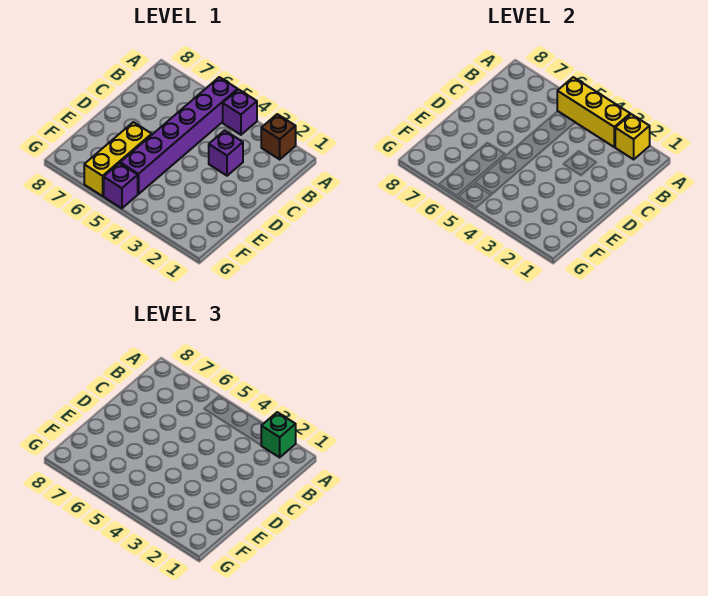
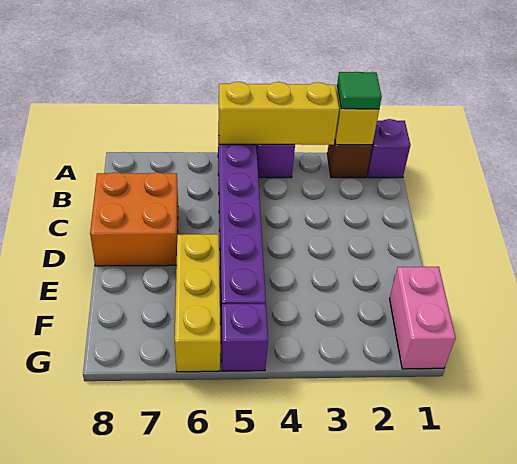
green brick A2 level 3 -> green tile A2 level 3
purple brick C3 level 1 -> purple brick A1 level 1
none -> orange brick C7:D8 level 1
none -> pink brick F1:G1 level 1

